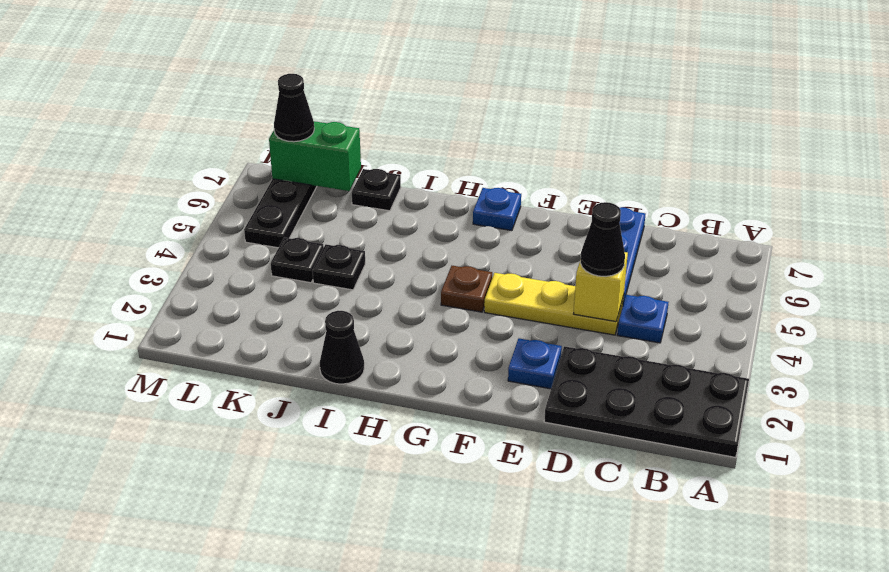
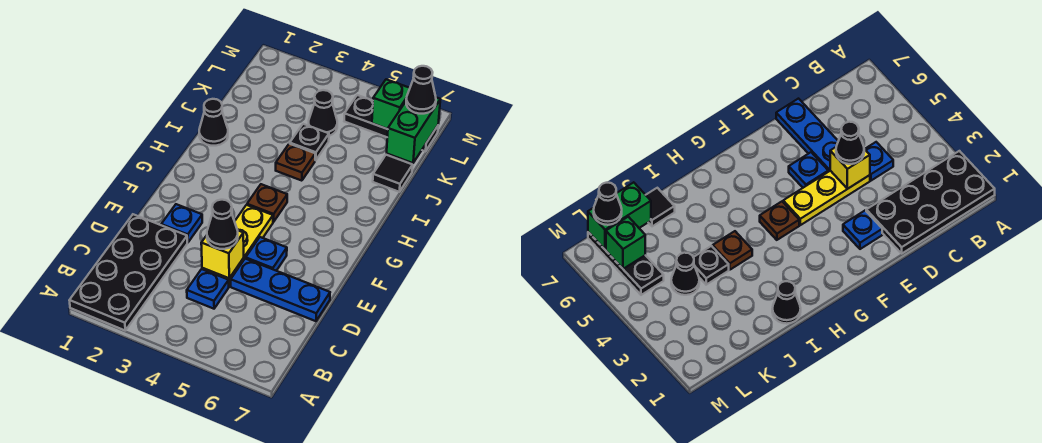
blue plate G7 level 1 -> blue plate E5 level 1
none -> brown plate I4 level 1
black plate J7 level 1 -> black tile J7 level 1
black plate K4 level 1 -> black cone K4 level 1
none -> green brick L6 level 2

